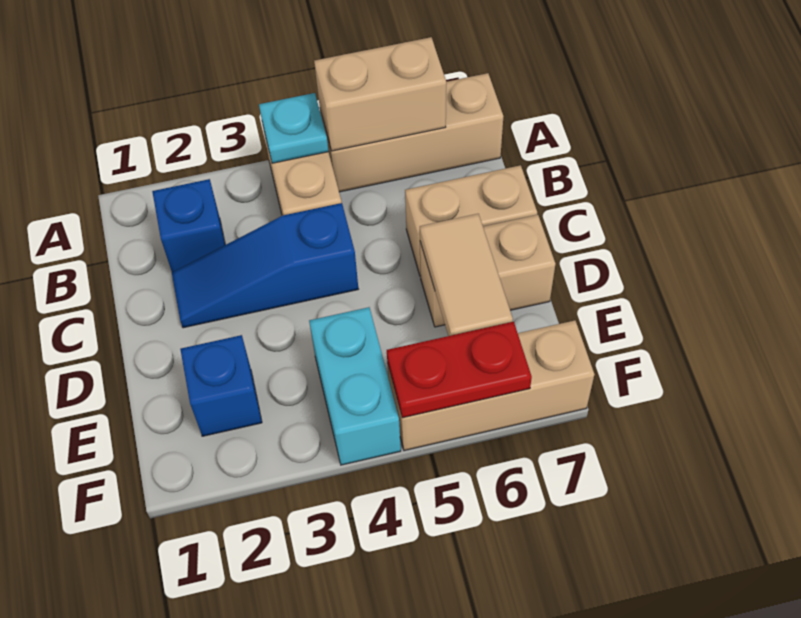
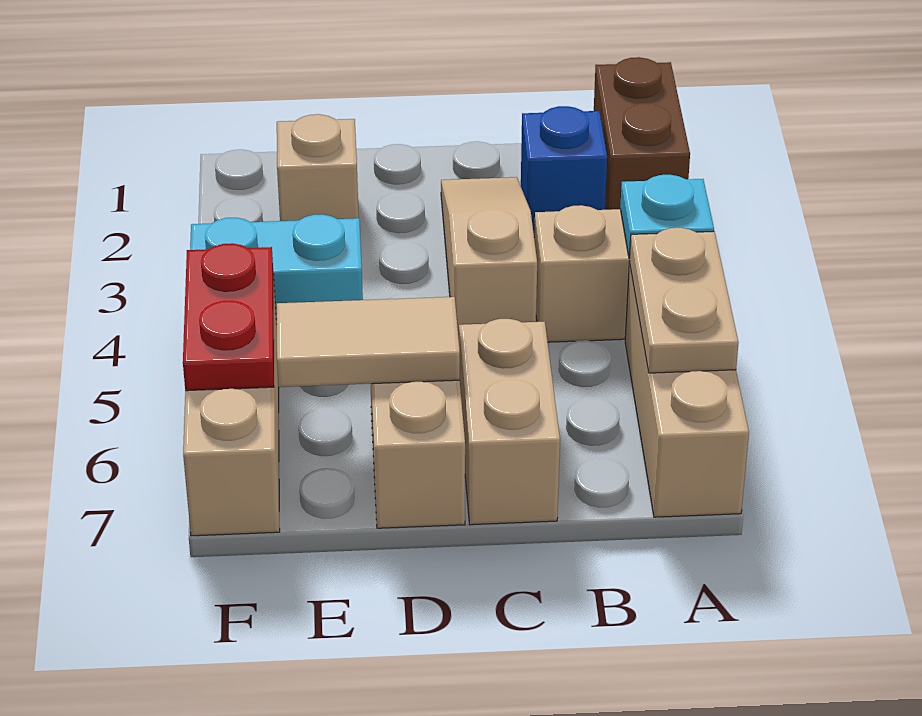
none -> brown brick A1:A2 level 1
tan brick A5:A6 level 2 -> tan plate A5:A6 level 2
blue slope C2:C4 level 1 top 4 -> tan slope C2:C4 level 1 top 4
blue brick E2 level 1 -> tan brick E2 level 1

